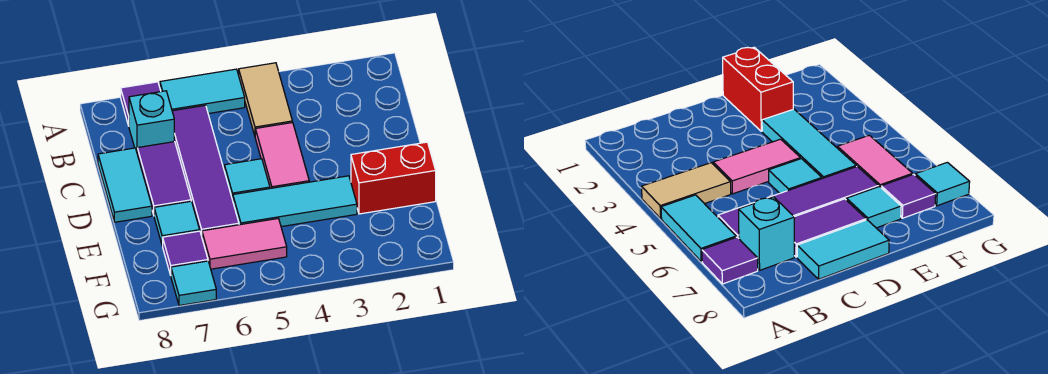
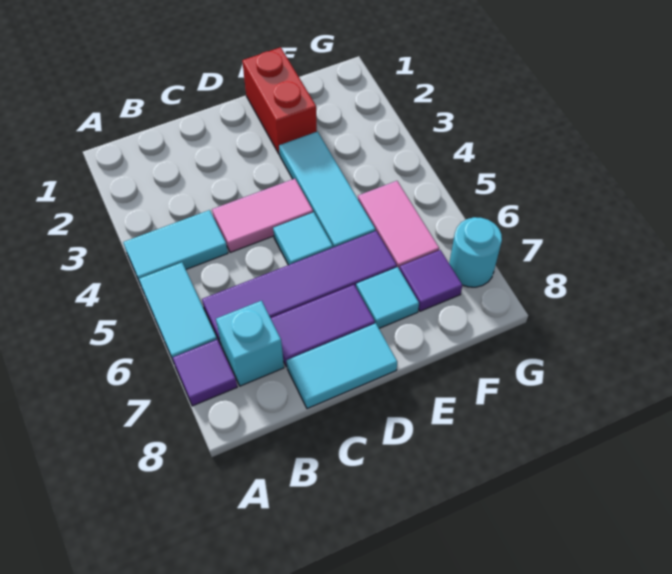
tan tile A4:B4 level 1 -> cyan tile A4:B4 level 1
cyan tile G7 level 1 -> cyan round brick G7 level 1

